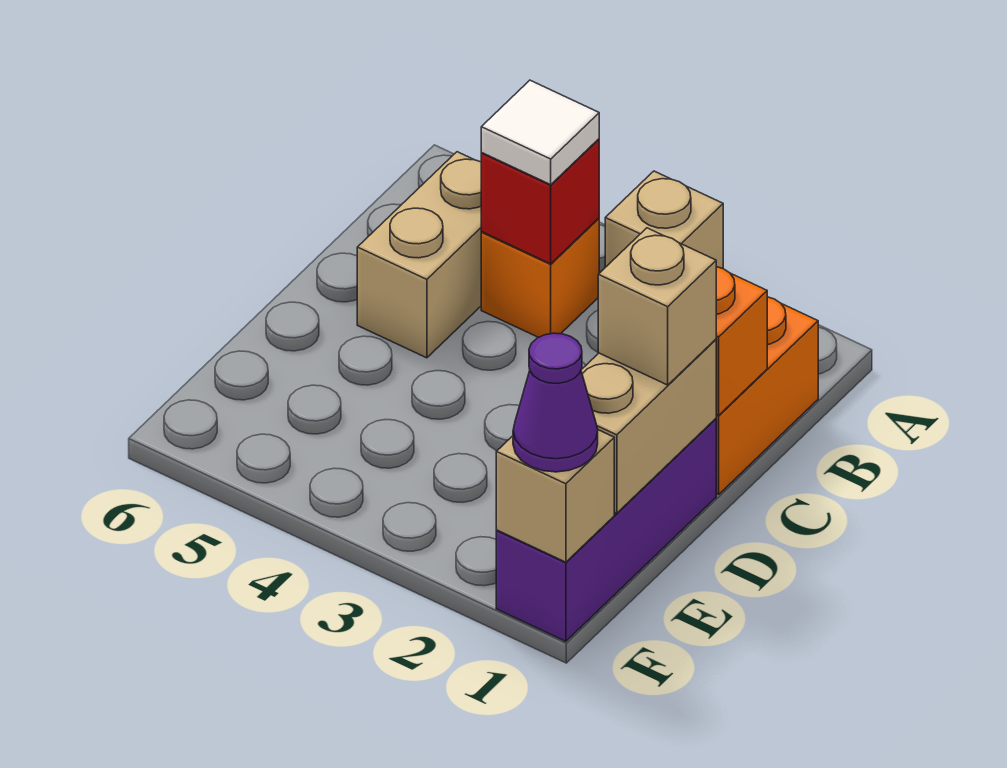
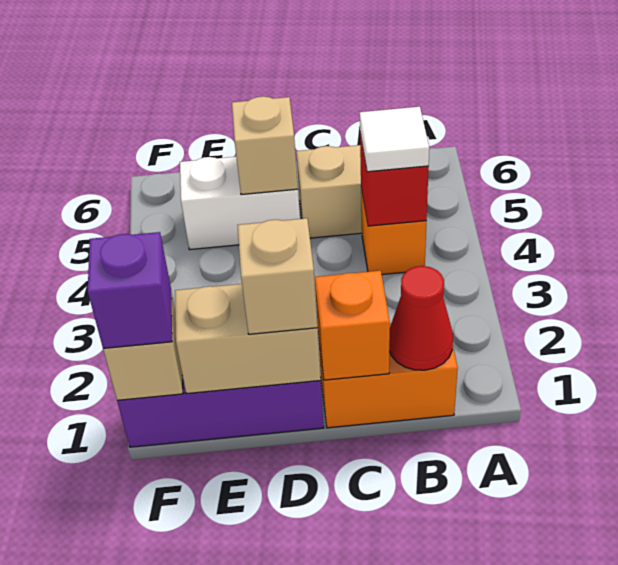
tan brick A3 level 1 -> tan brick D5 level 2
none -> red cone B1 level 2
none -> white brick D5:E5 level 1
purple cone F1 level 3 -> purple brick F1 level 3

